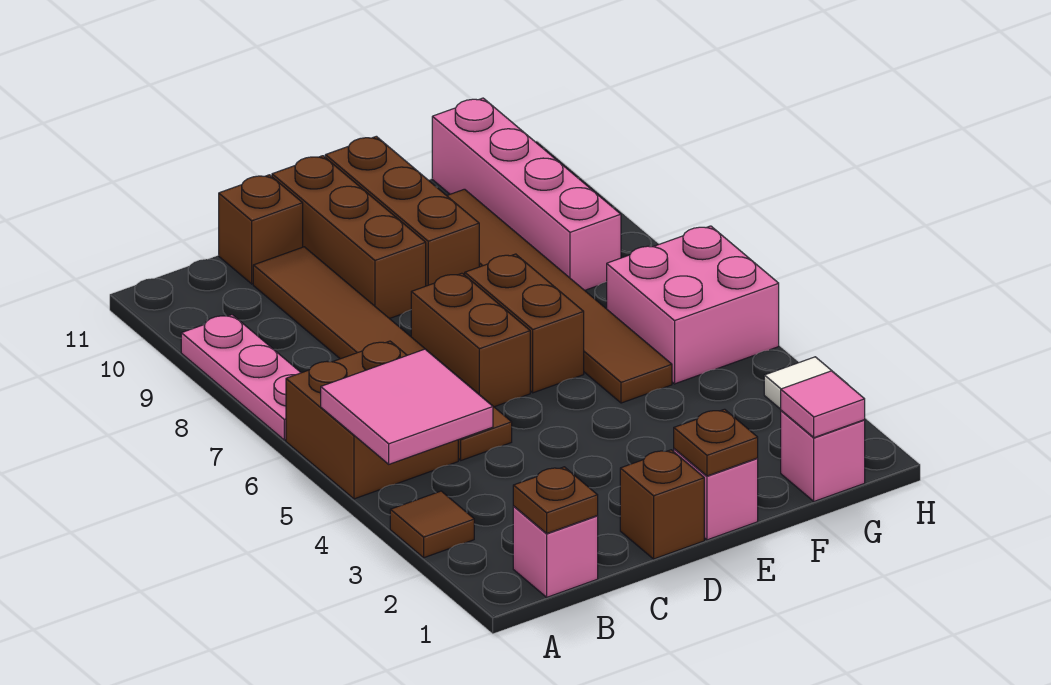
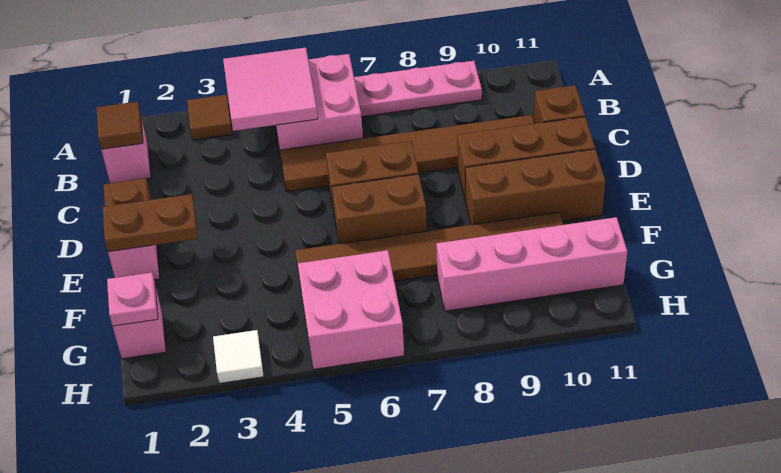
brown brick A5:B6 level 1 -> pink brick A5:B6 level 1
brown plate B1 level 2 -> brown tile B1 level 2
brown plate E1 level 2 -> brown plate E1:E2 level 2
pink tile G1 level 2 -> pink plate G1 level 2

